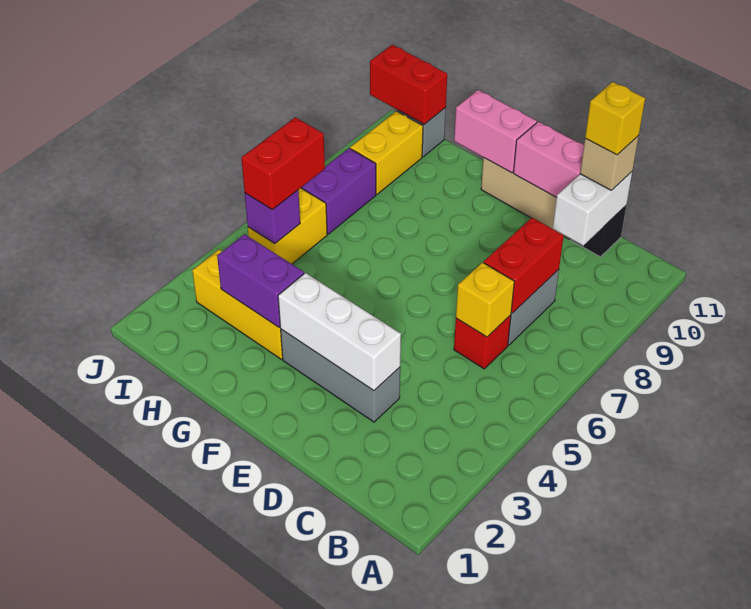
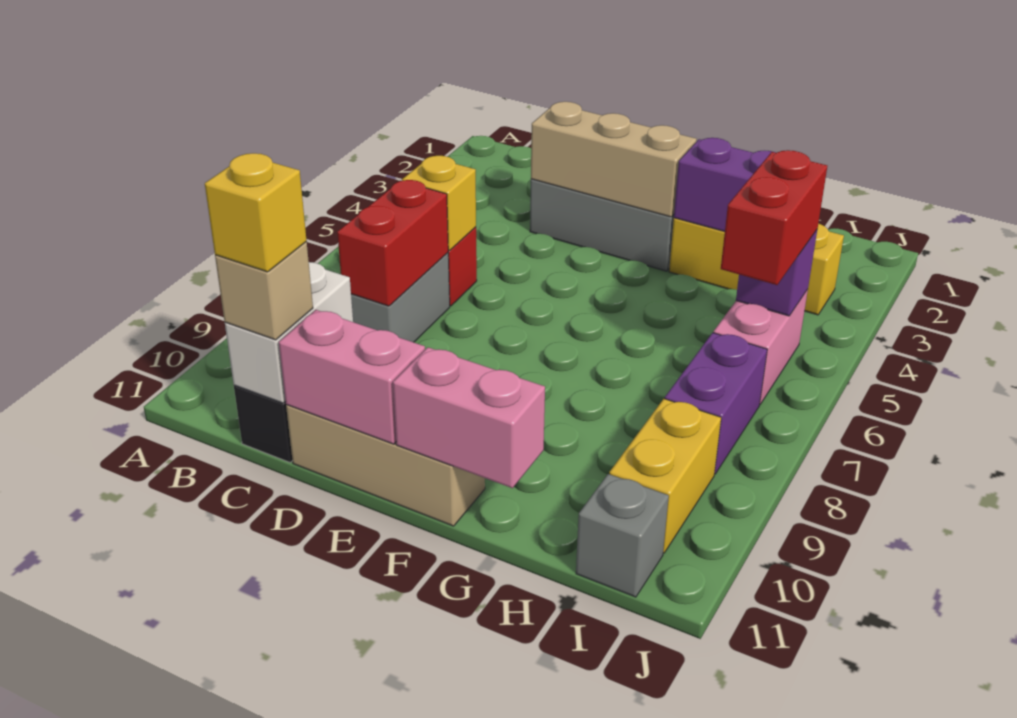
white brick D3:F3 level 2 -> tan brick D3:F3 level 2
yellow brick I5:I6 level 1 -> pink brick I5:I6 level 1
red brick I11:J11 level 2 -> none

